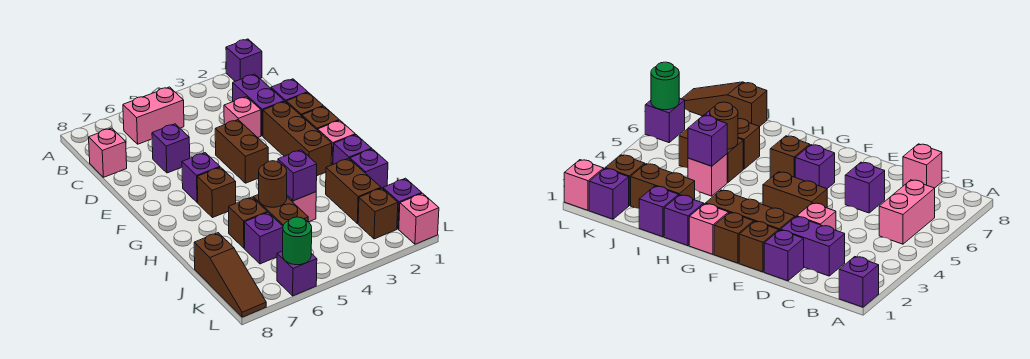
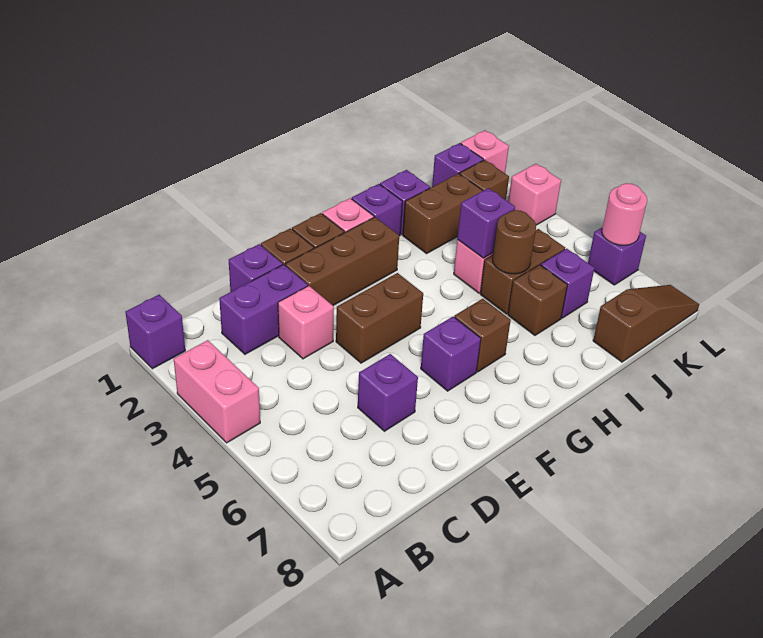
pink brick B5:B6 level 1 -> pink brick A3:A4 level 1
pink brick C8 level 1 -> pink brick L3 level 1
green round brick L6 level 2 -> pink round brick L6 level 2

